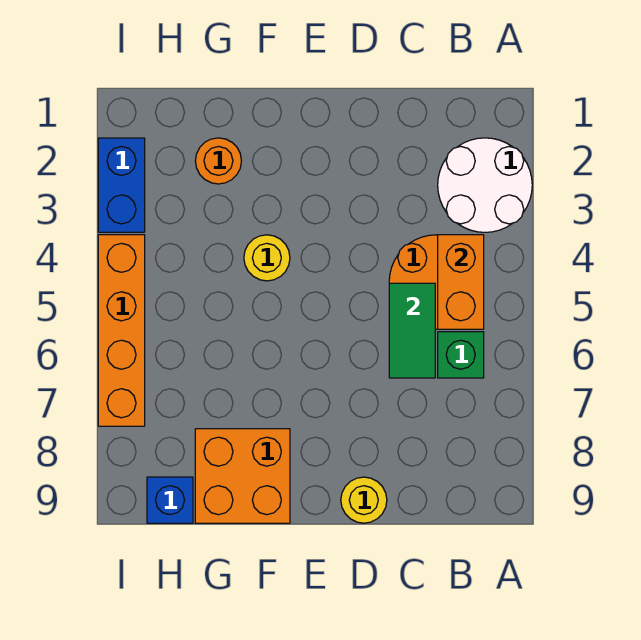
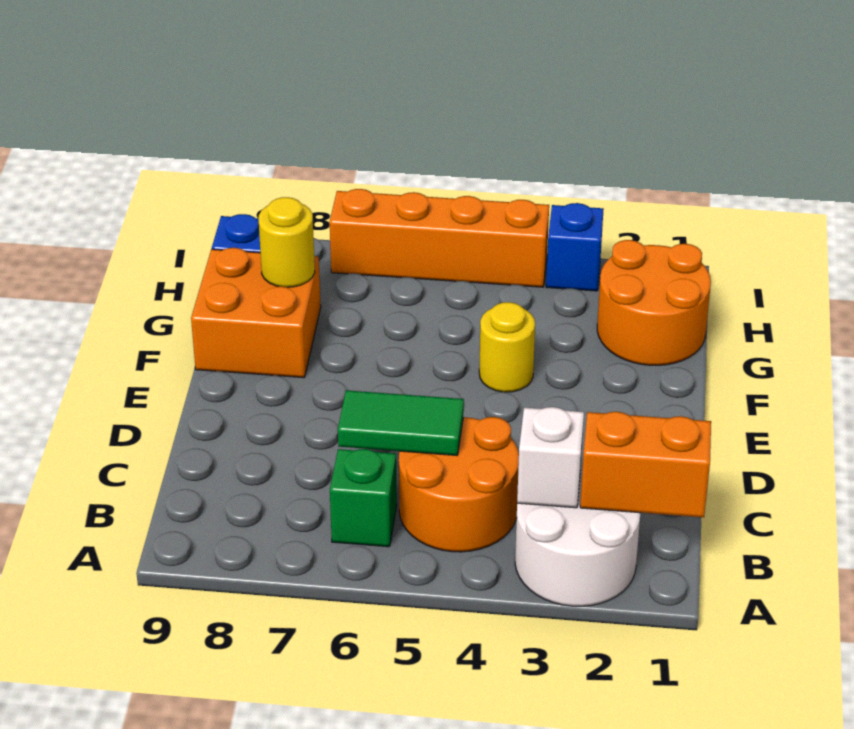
none -> white brick B3 level 2
orange brick B4:B5 level 2 -> orange brick B1:B2 level 2
yellow round brick D9 level 1 -> yellow round brick G8 level 2
orange round brick G2 level 1 -> orange round brick G1:H2 level 1
blue brick I2:I3 level 1 -> blue brick I3 level 1

